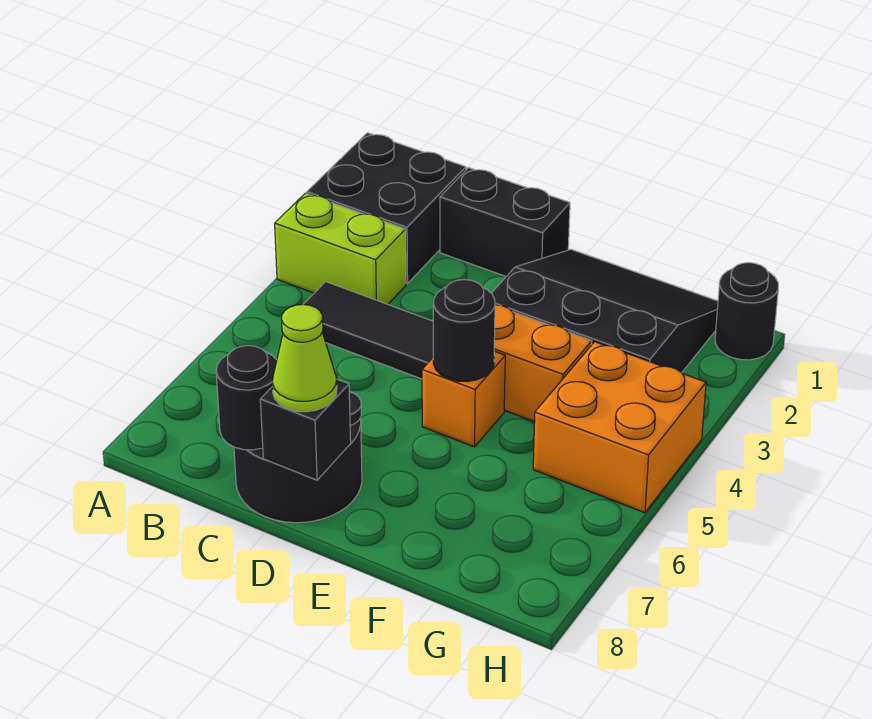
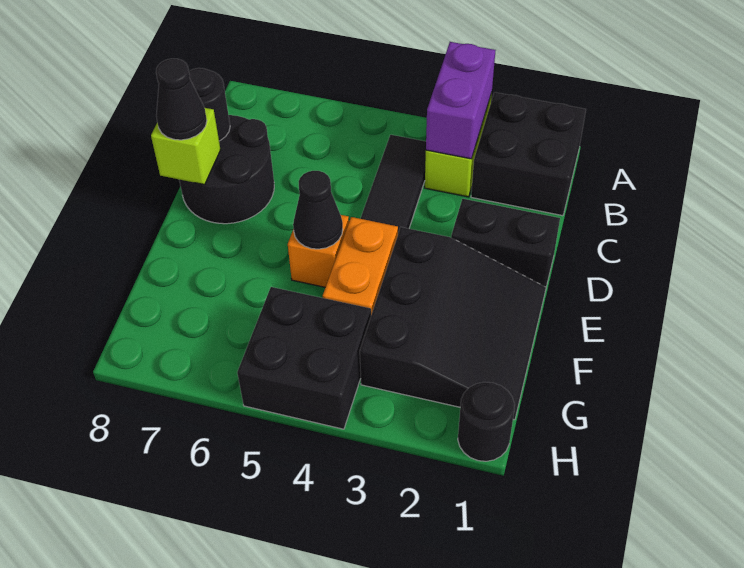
none -> purple brick A3:B3 level 2
black brick C1:D1 level 1 -> black brick D1:D2 level 1
black brick D8 level 2 -> lime brick D8 level 2
lime cone D8 level 3 -> black cone D8 level 3
black round brick E5 level 2 -> black cone E5 level 2
orange brick G4:H5 level 1 -> black brick G4:H5 level 1

